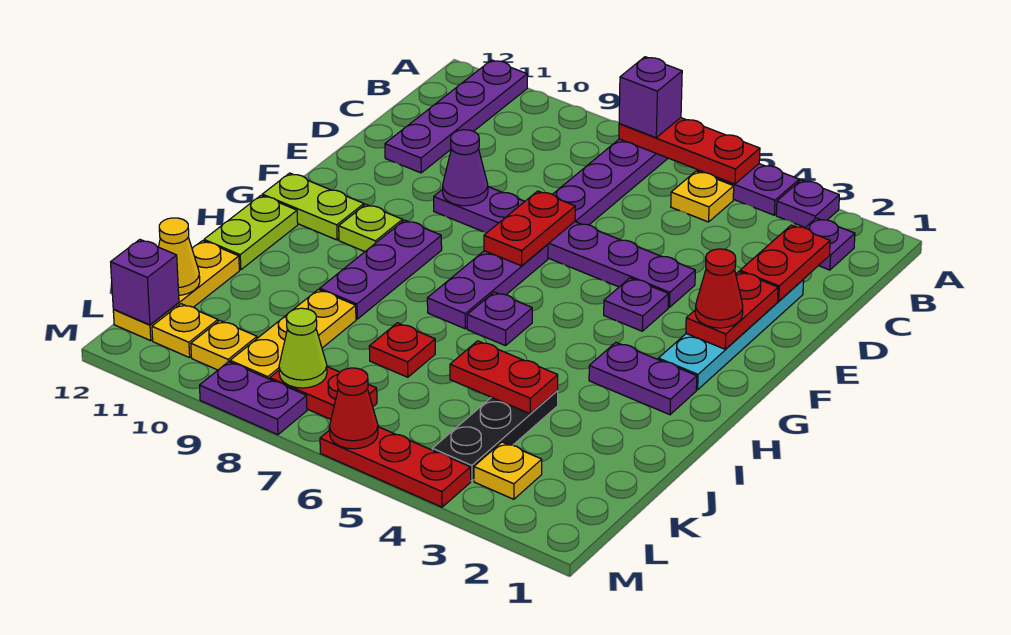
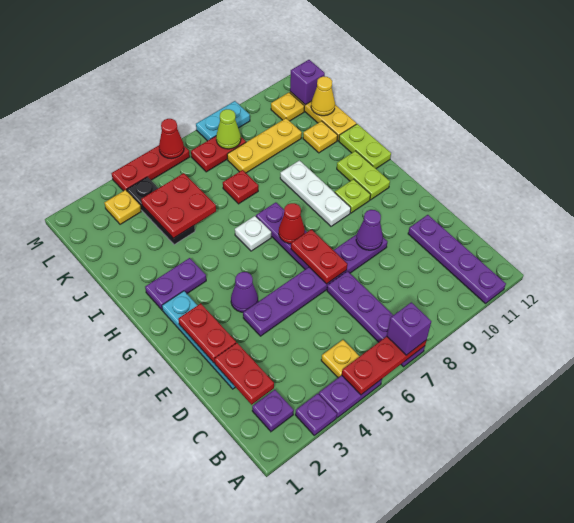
red cone F2 level 3 -> red cone G7 level 2
purple plate F4 level 1 -> purple cone F4 level 1
purple plate G9:I9 level 1 -> white plate G9:I9 level 1
lime plate G11:G12 level 1 -> lime plate G11:H11 level 1
purple plate H6 level 1 -> white plate H6 level 1
red plate J4:J5 level 2 -> red plate J4:K5 level 2
yellow plate J9:L9 level 1 -> yellow plate K8:K10 level 1
yellow plate L10 level 1 -> yellow plate J11 level 1
purple plate M8:M9 level 1 -> cyan plate M8:M9 level 1

